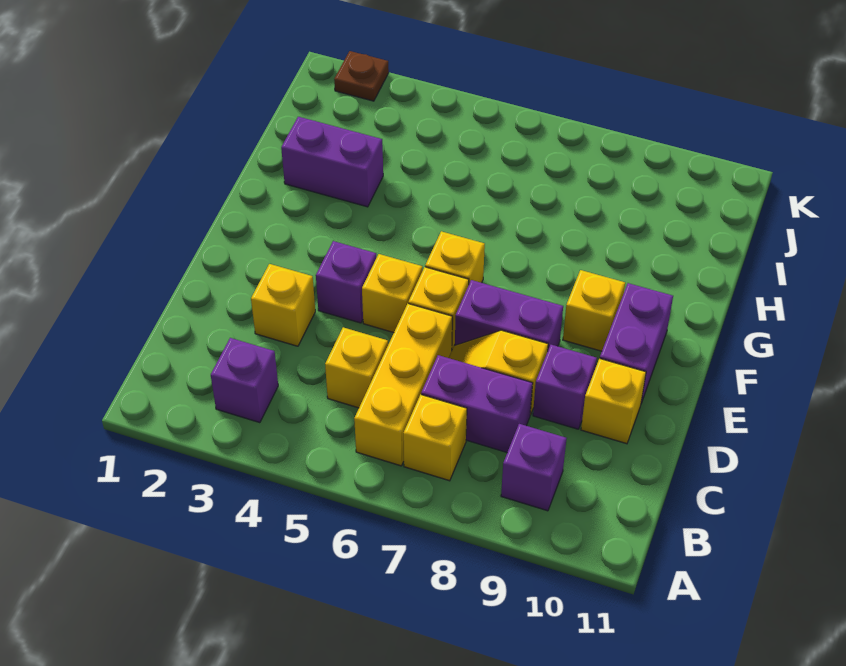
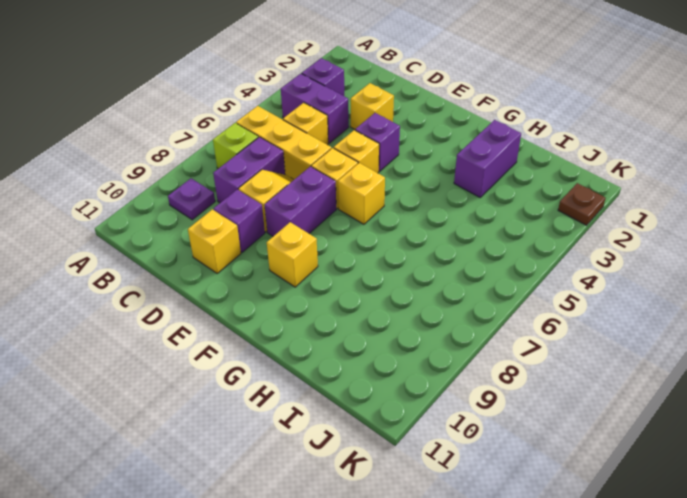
yellow brick B7 level 1 -> lime brick B7 level 1
purple brick B9 level 1 -> purple plate B9 level 1
purple brick E10:F10 level 1 -> purple brick B4:C4 level 1

